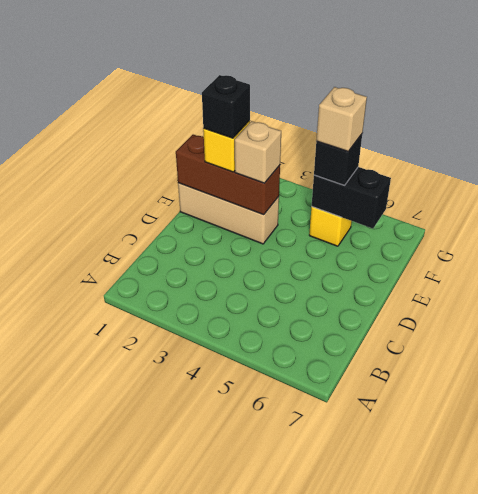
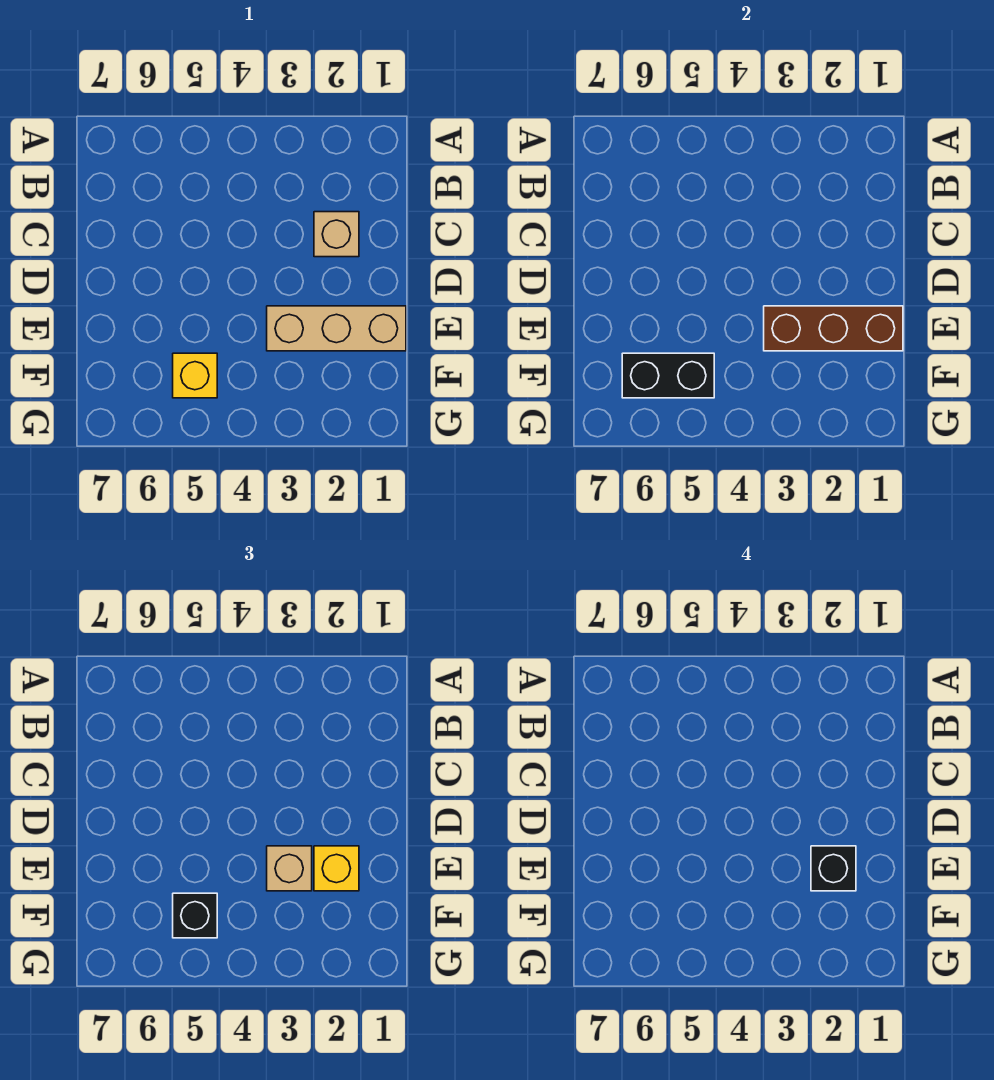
tan brick F5 level 4 -> tan brick C2 level 1

